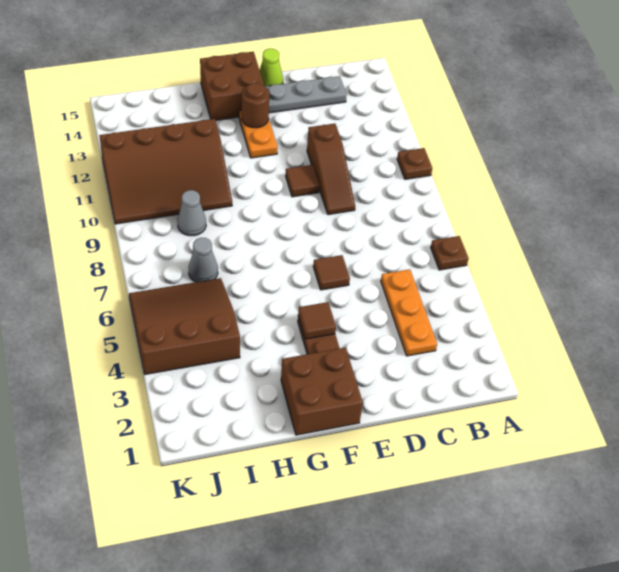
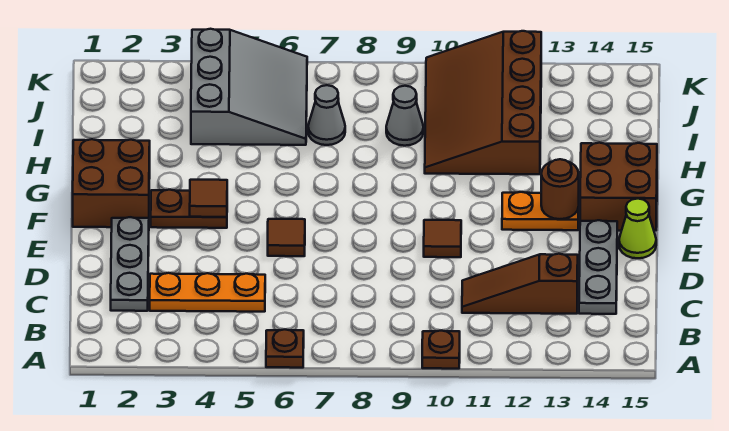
none -> grey plate C2:E2 level 1
brown slope D9:D11 level 1 top 11 -> brown slope C11:C13 level 1 top 13
brown slope I4:K6 level 1 top 4 -> grey slope I4:K6 level 1 top 4

